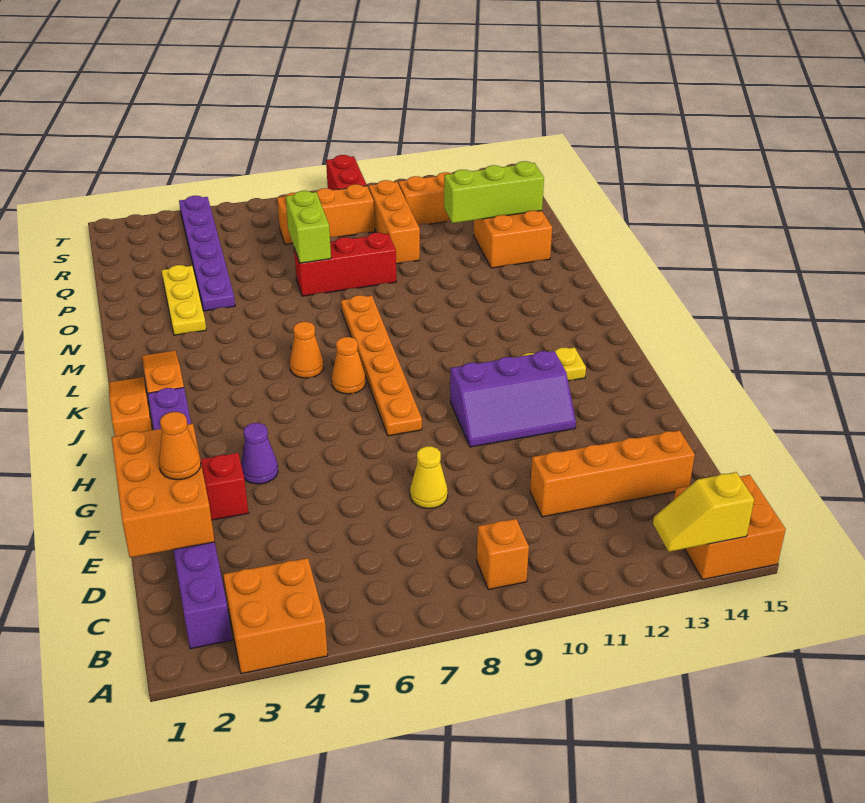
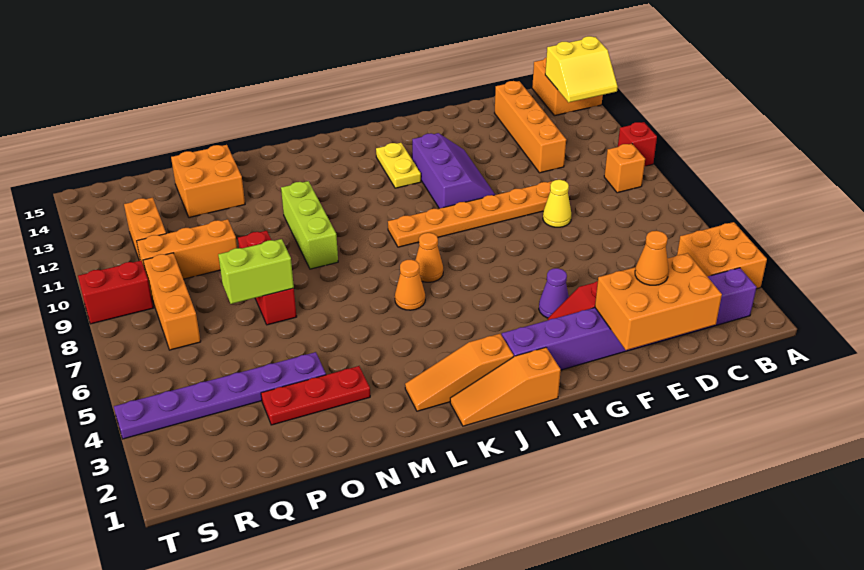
none -> red brick A10 level 1
yellow slope A13:A14 level 2 top 14 -> yellow slope A13:B14 level 2 top 14
orange plate H8:M8 level 1 -> orange plate E9:J9 level 1
yellow plate N3:P3 level 1 -> red plate N3:P3 level 1
lime brick P12:P14 level 2 -> lime brick M9:M11 level 1

